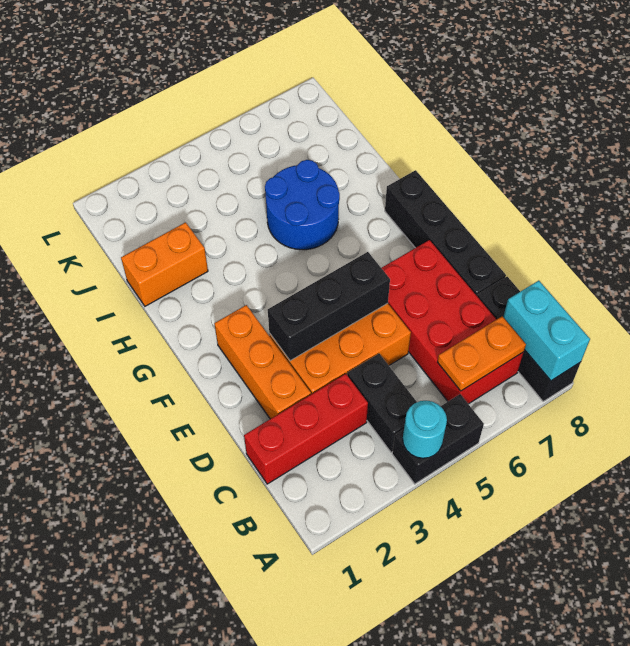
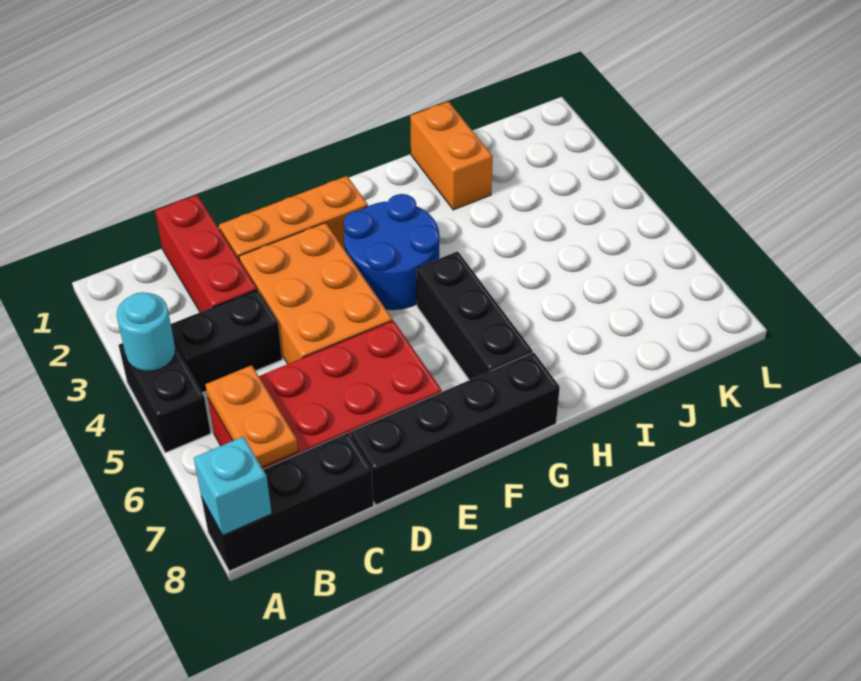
cyan brick A8:B8 level 2 -> cyan brick A8 level 2
black brick E3:E5 level 2 -> black brick G5:G7 level 1
blue round brick H5:I6 level 1 -> blue round brick F3:G4 level 1

